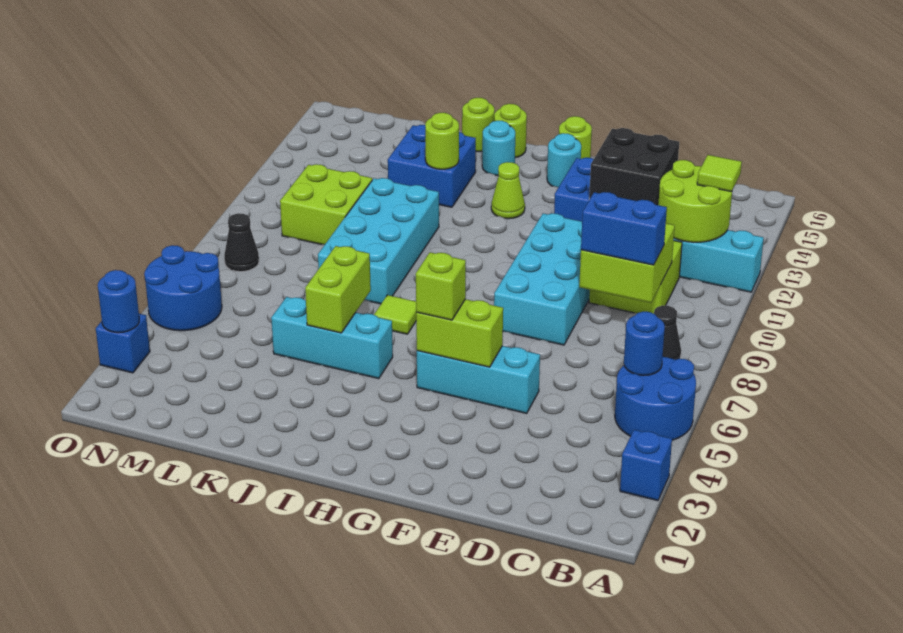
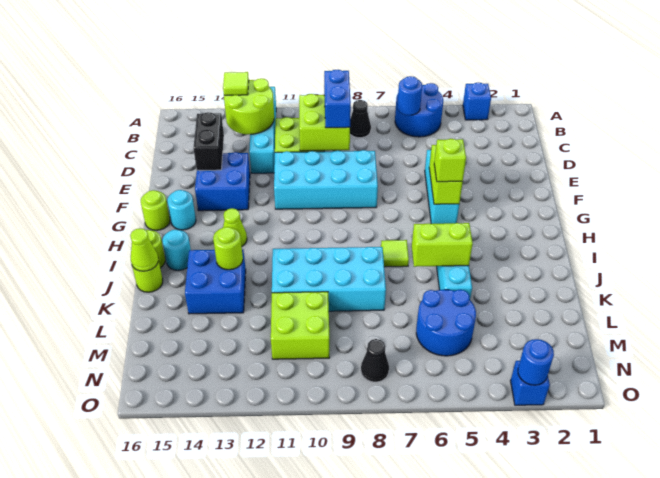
black brick D13:E14 level 2 -> black brick D14:E14 level 2
none -> lime cone J16 level 2
blue round brick N5:O6 level 1 -> blue round brick L5:M6 level 1

